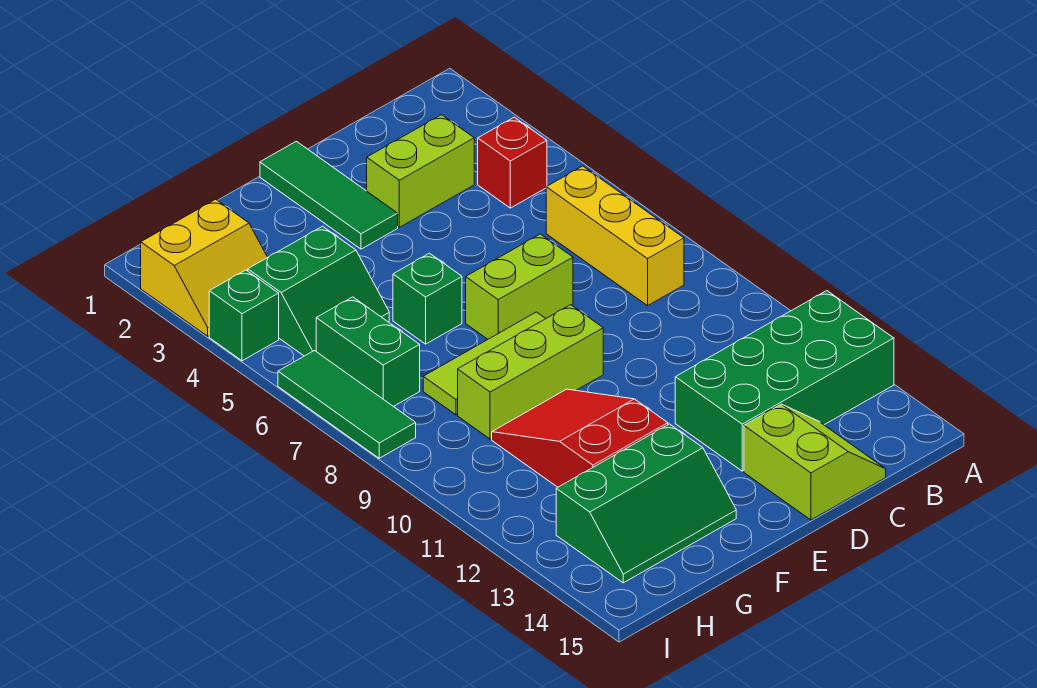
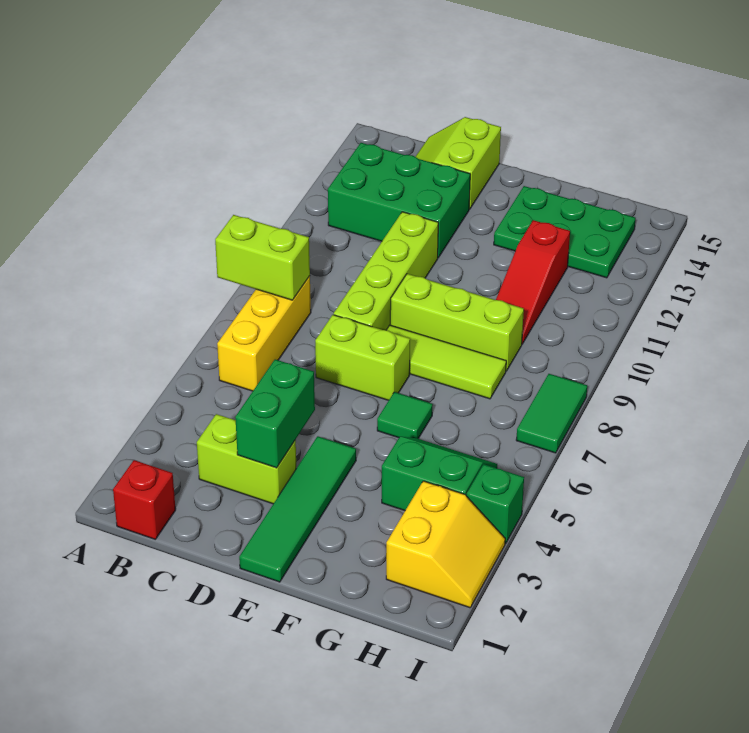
none -> lime brick A8:B8 level 2
green brick A12:D13 level 1 -> green brick B12:D13 level 1
red brick B4 level 1 -> red brick B1 level 1
none -> lime brick D8:D11 level 1
green tile E1:E3 level 1 -> green tile E1:E4 level 1
green brick F6 level 1 -> green tile F6 level 1
red slope F10:G12 level 1 top 12 -> red slope G10:G12 level 1 top 12
green slope F13:H14 level 1 top 13 -> green plate F13:H14 level 1
yellow slope H2:I3 level 1 top 2 -> yellow slope H2:I3 level 1 top H
green brick H6:H7 level 1 -> green brick D3:D4 level 2
green tile I6:I8 level 1 -> green tile I7:I8 level 1

